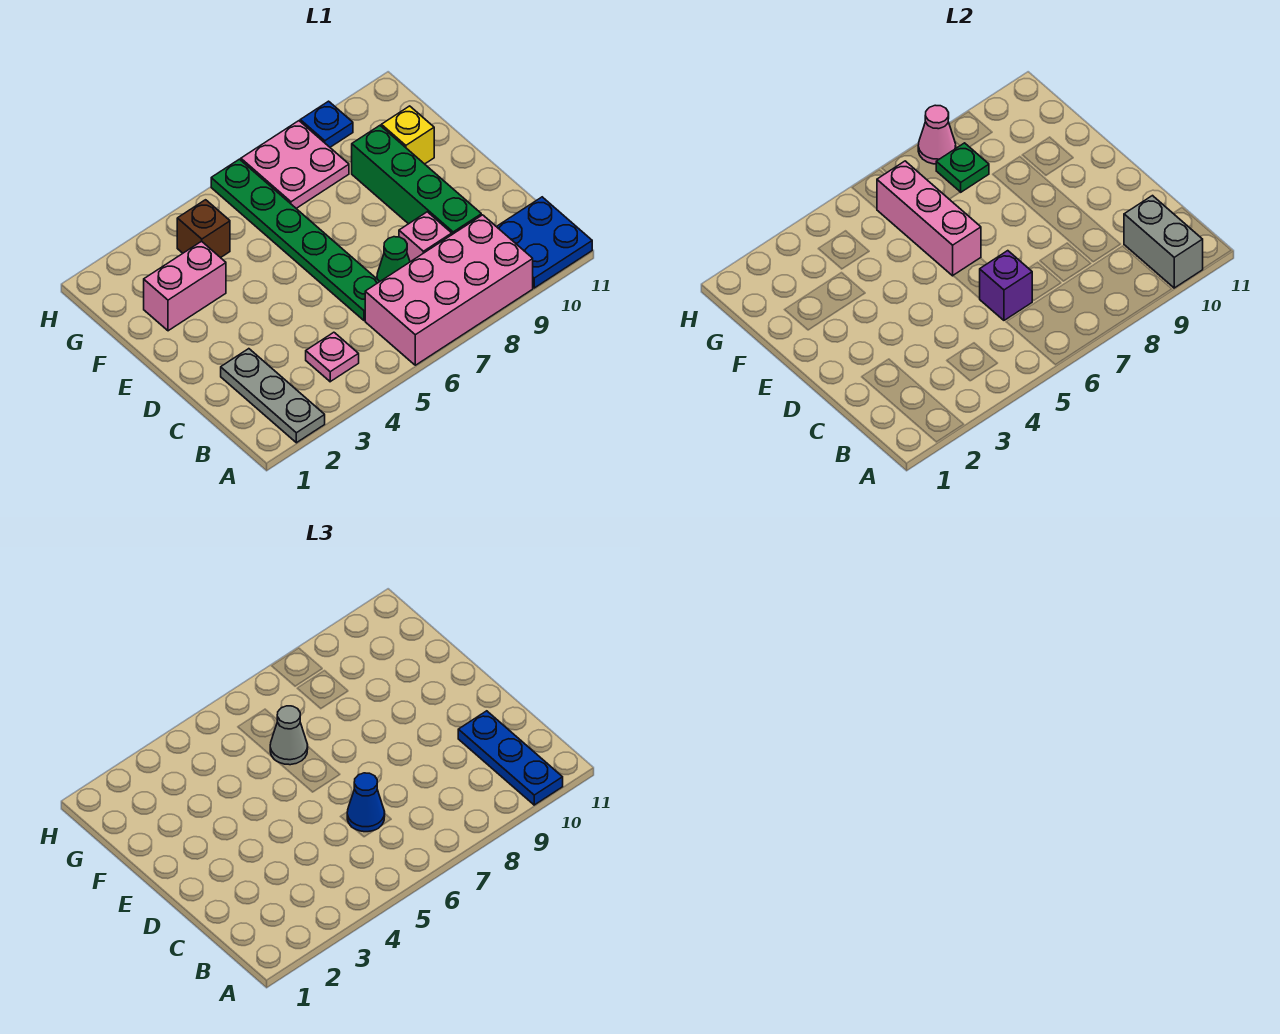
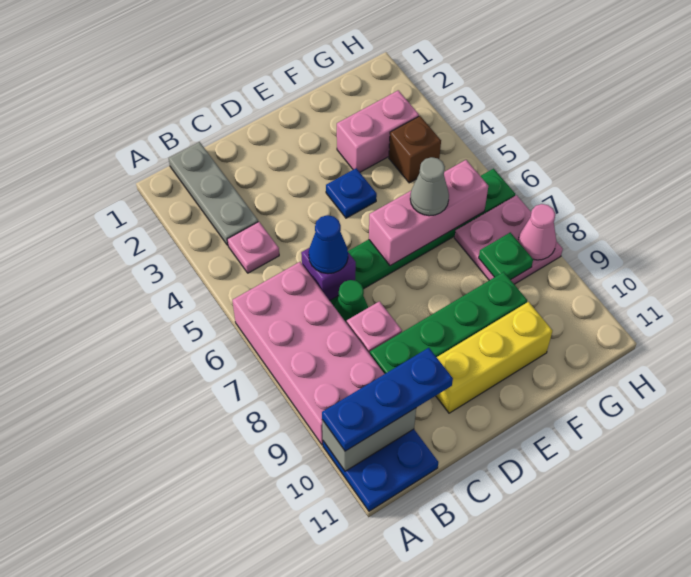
grey plate A2:C2 level 1 -> grey plate B1:B3 level 1
pink brick F2:F3 level 1 -> pink brick F3:G3 level 1
yellow brick F10 level 1 -> yellow brick D10:F10 level 1
blue plate H9 level 1 -> blue plate E4 level 1

